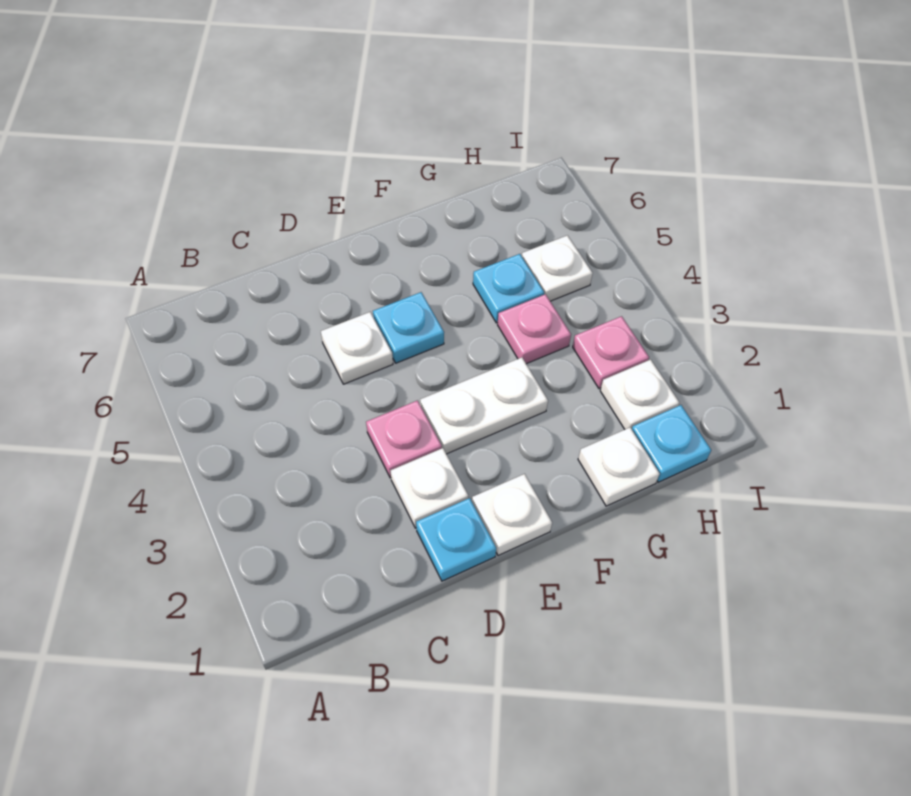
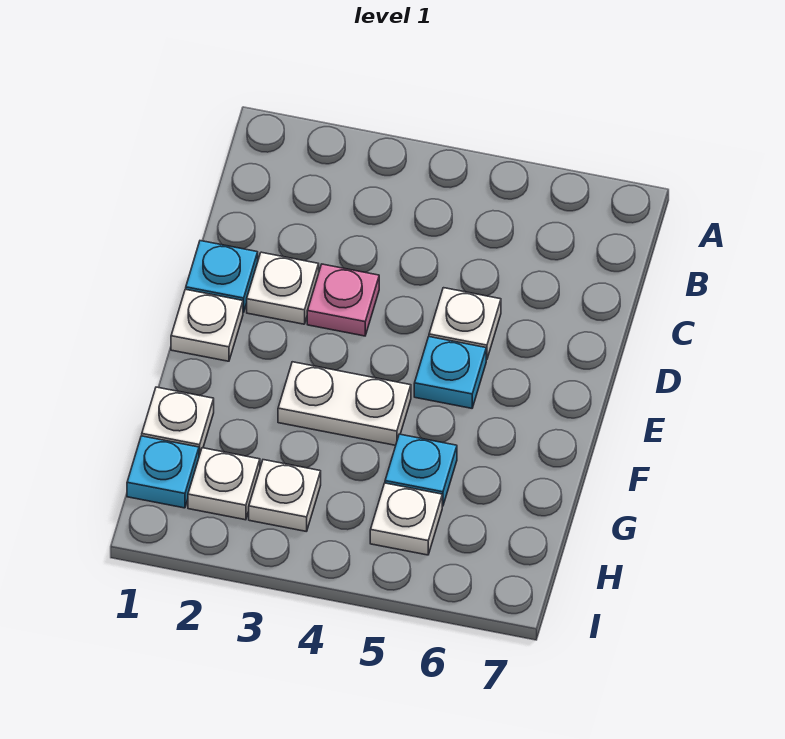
white plate E3:F3 level 1 -> white plate F3:F4 level 1
pink plate G4 level 1 -> none
pink plate H3 level 1 -> white plate H3 level 1

